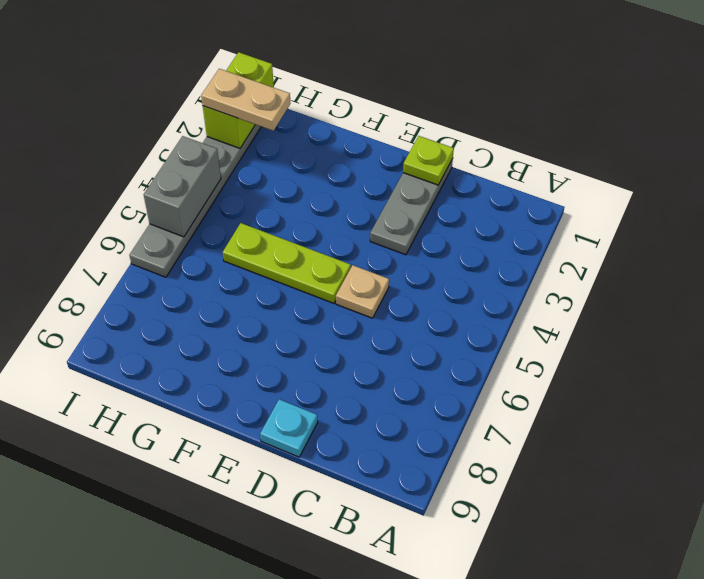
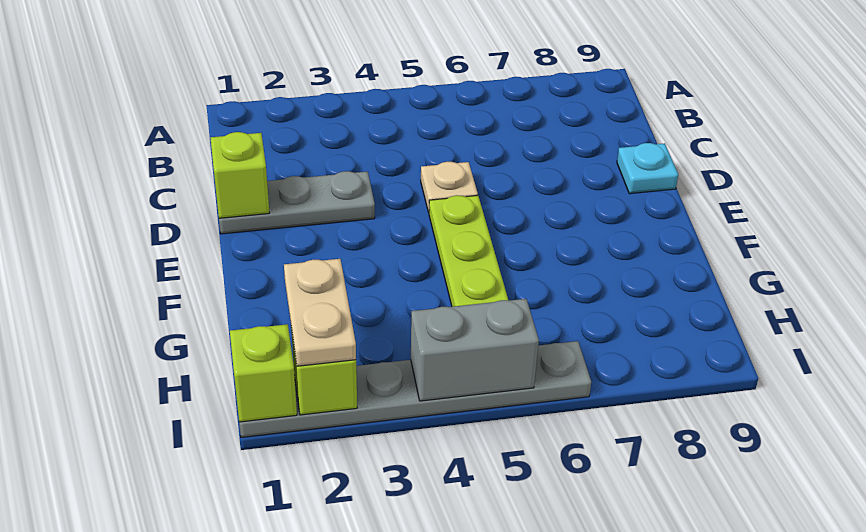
lime plate D1 level 2 -> lime brick D1 level 2

